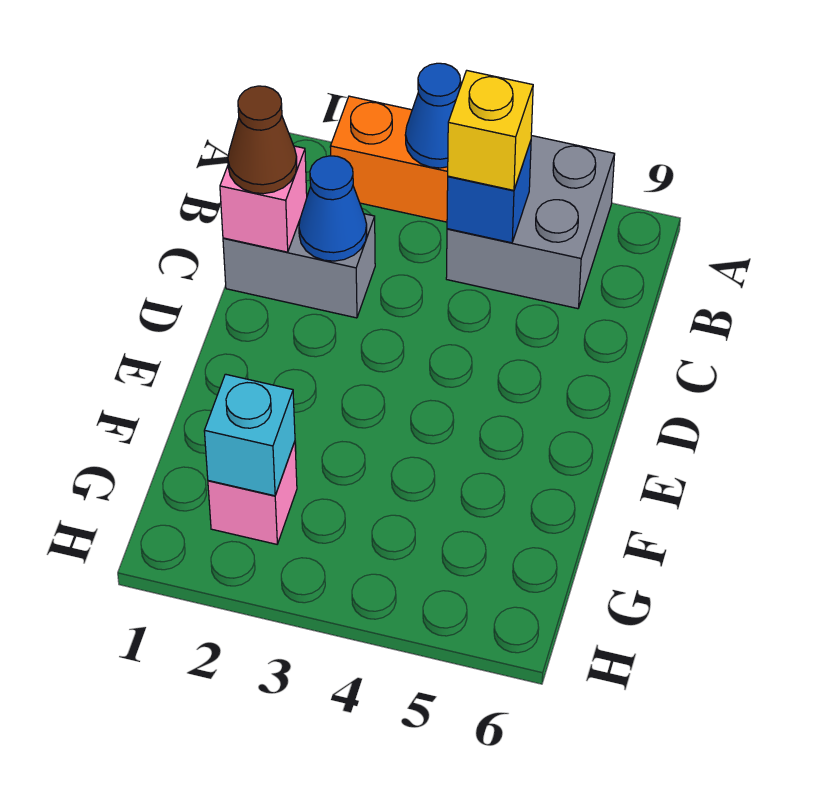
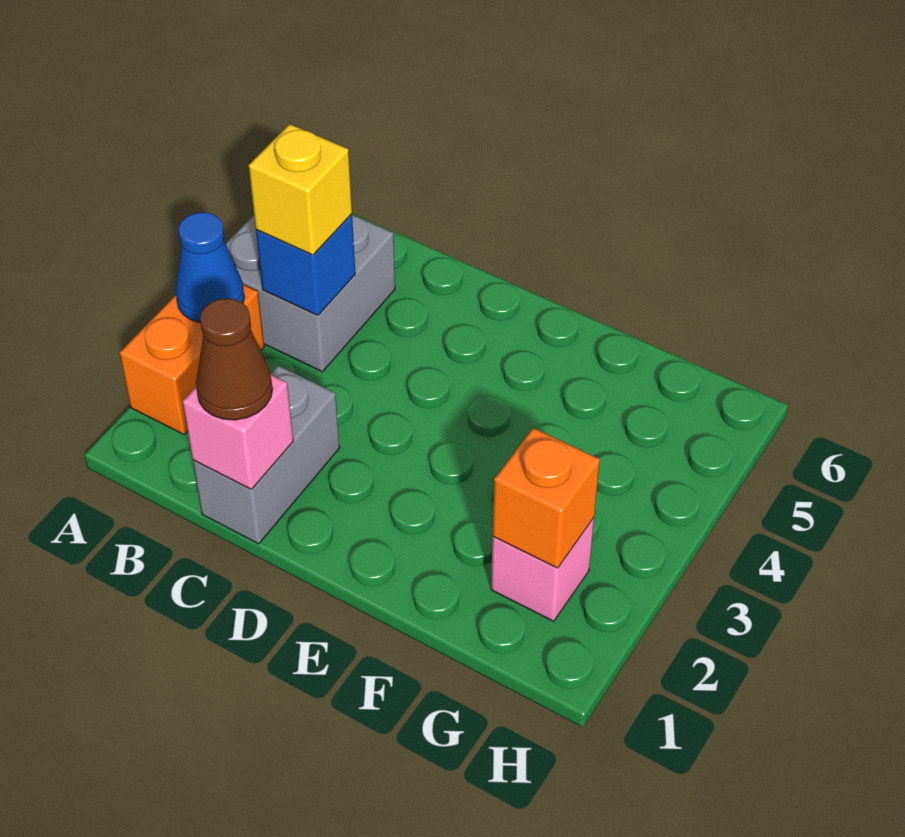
blue cone C2 level 2 -> none
cyan brick G2 level 2 -> orange brick G2 level 2

